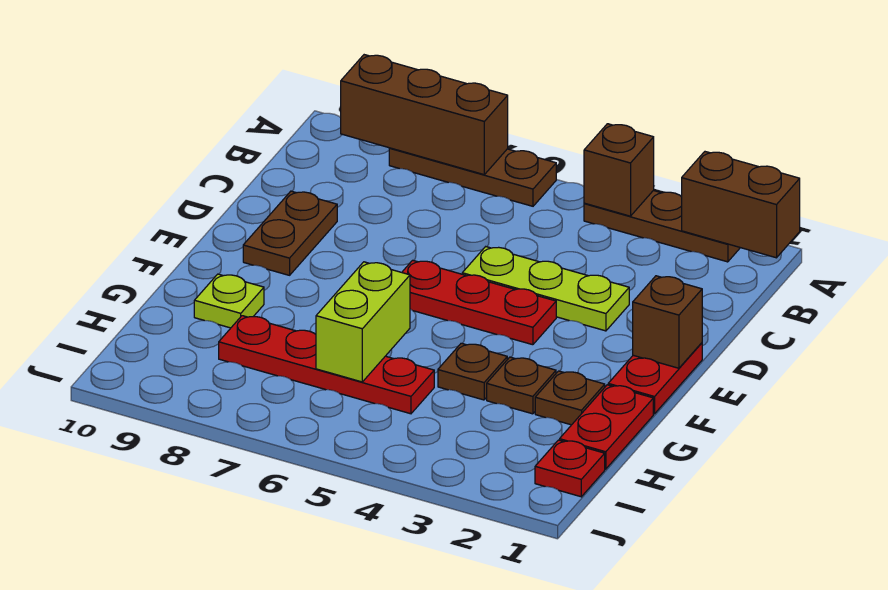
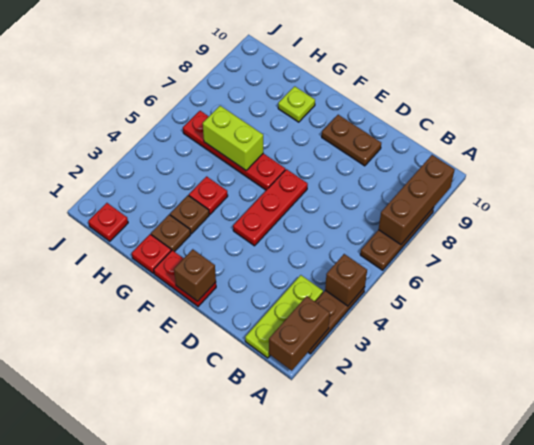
lime plate D3:D5 level 1 -> lime plate B1:B3 level 1
red plate G1:H1 level 1 -> red plate G1 level 1
brown plate G4 level 1 -> red plate G4 level 1
red plate H5:H8 level 1 -> red plate F6:I6 level 1

